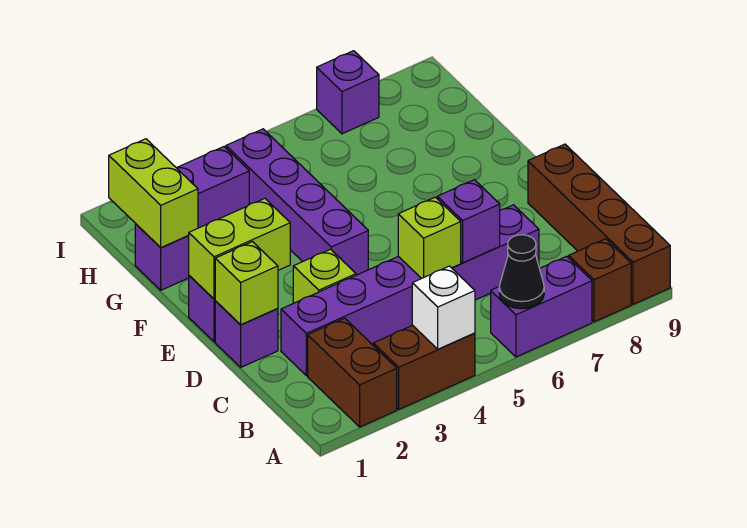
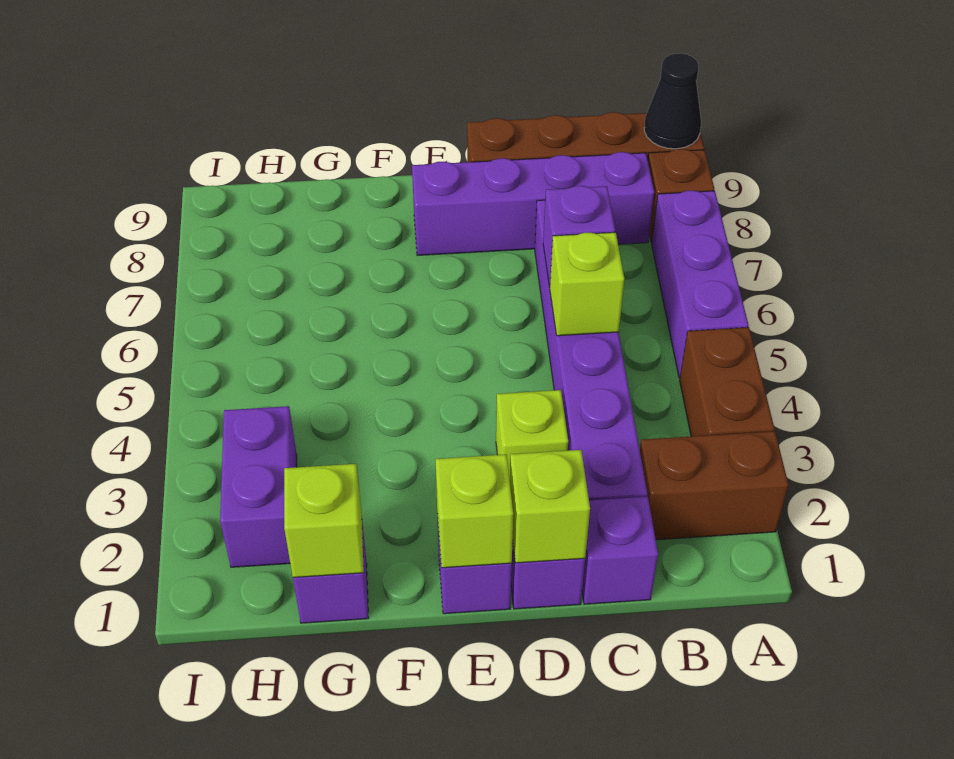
white brick A4 level 2 -> none
purple brick A6:A7 level 1 -> purple brick A5:A7 level 1
black cone A6 level 2 -> black cone A9 level 2
lime brick E1:E2 level 2 -> lime brick E1 level 2
purple brick E4:H4 level 1 -> purple brick B8:E8 level 1
lime brick G1:H1 level 2 -> lime brick G1 level 2
purple brick I7 level 1 -> purple brick C1 level 1

